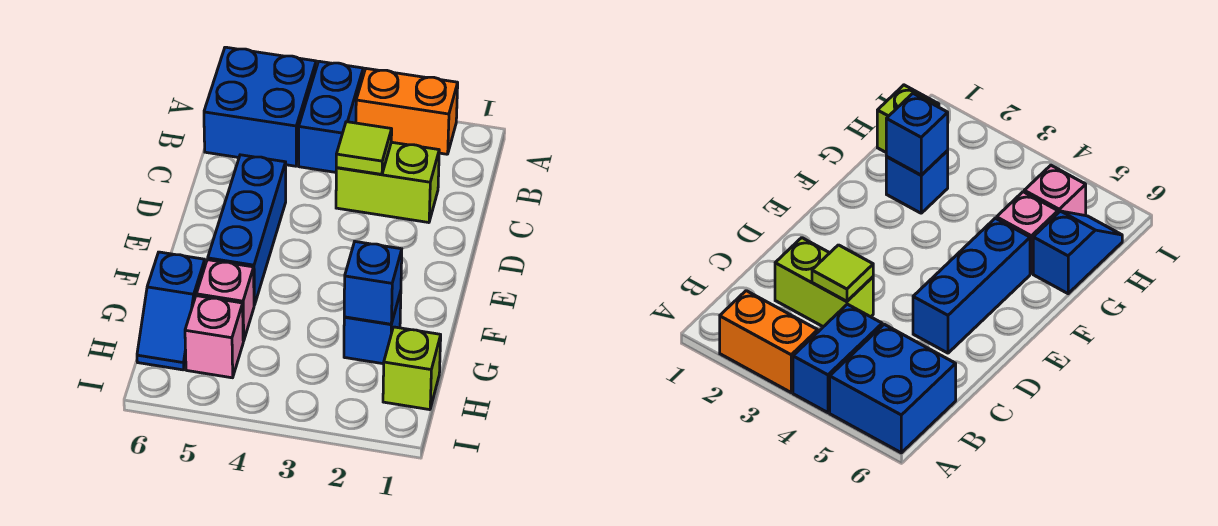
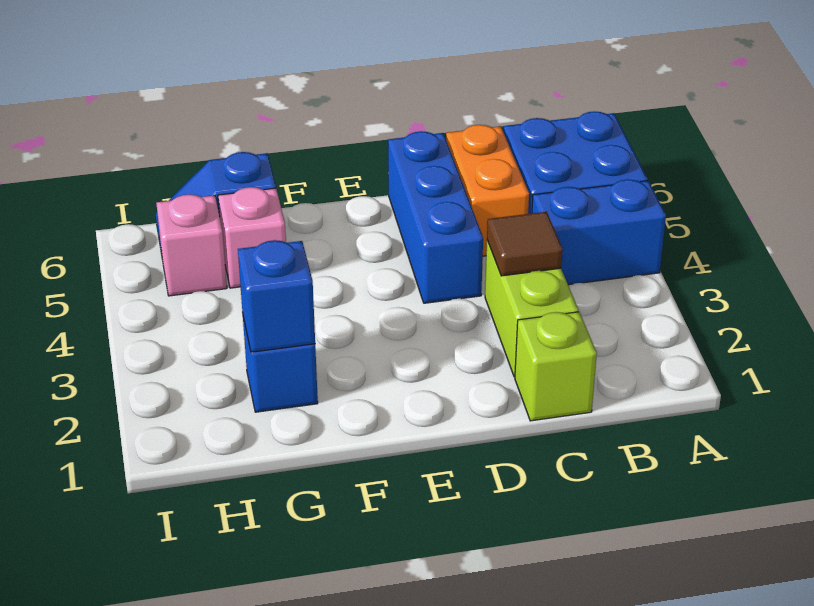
orange brick A2:A3 level 1 -> orange brick C5:C6 level 1
lime tile C3 level 2 -> brown tile C3 level 2
blue brick D5:F5 level 1 -> blue brick D4:D6 level 1
lime brick H1 level 1 -> lime brick C1 level 1

